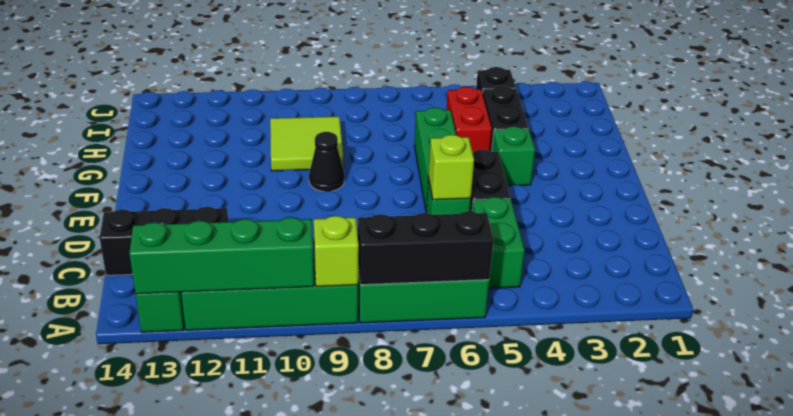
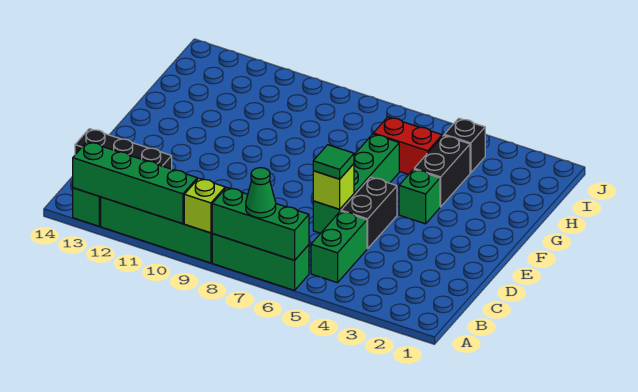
black brick A6:A8 level 2 -> green brick A6:A8 level 2
none -> green cone A7 level 3
none -> green tile D6 level 3
black cone F9 level 1 -> none
red brick G5:H5 level 1 -> red brick H5:H6 level 1
lime tile G9:H10 level 1 -> none

